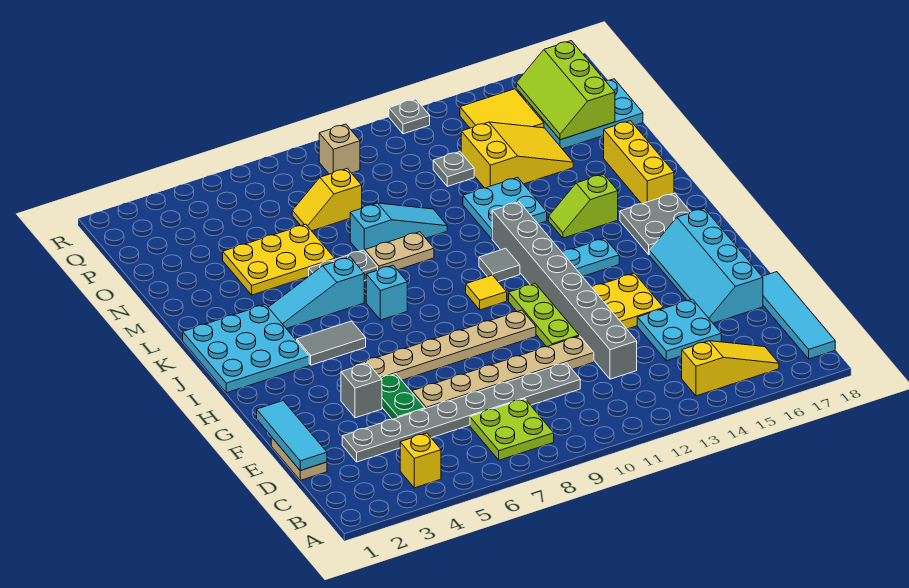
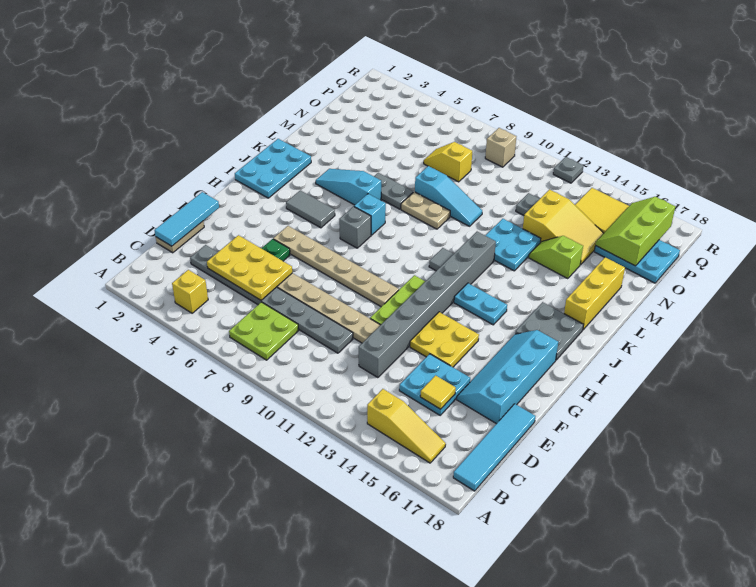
grey brick F4 level 1 -> grey brick I7 level 1
cyan plate I1:K3 level 1 -> cyan plate I1:K2 level 1
yellow tile I10 level 1 -> yellow tile D15 level 2
lime slope K14:K15 level 1 top 15 -> lime slope M14:M15 level 1 top 15
yellow plate M4:N6 level 1 -> yellow plate D4:E6 level 2

